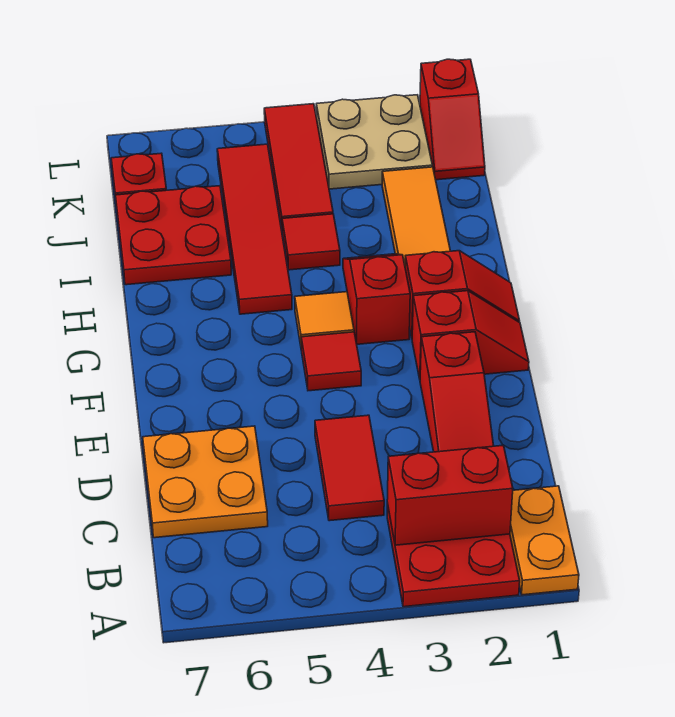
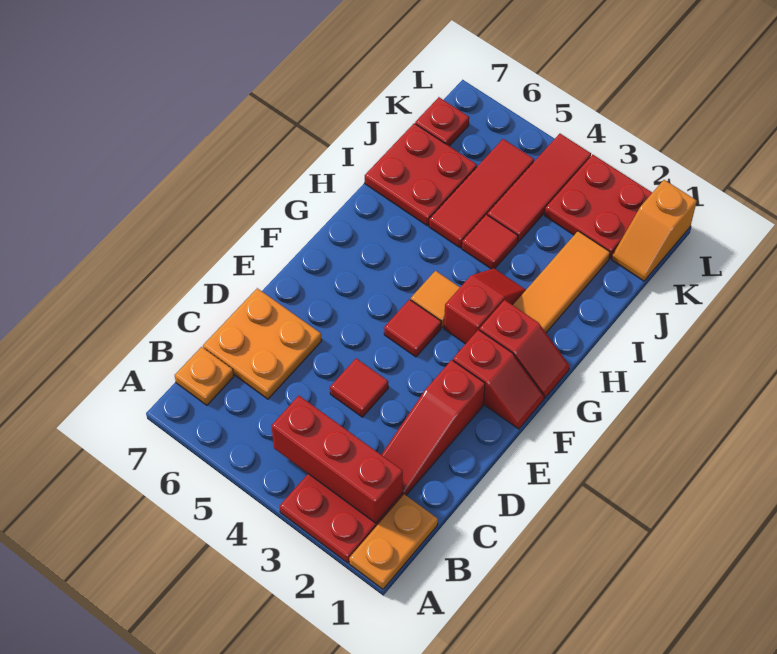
red brick B2:B3 level 2 -> red brick B2:B4 level 2
none -> orange plate B7 level 1
red tile C4:D4 level 1 -> red tile D4 level 1
red tile H5:K5 level 1 -> red tile I5:K5 level 1
red slope K1:L1 level 1 top L -> orange slope K1:L1 level 1 top L
tan plate K2:L3 level 1 -> red plate K2:L3 level 1

